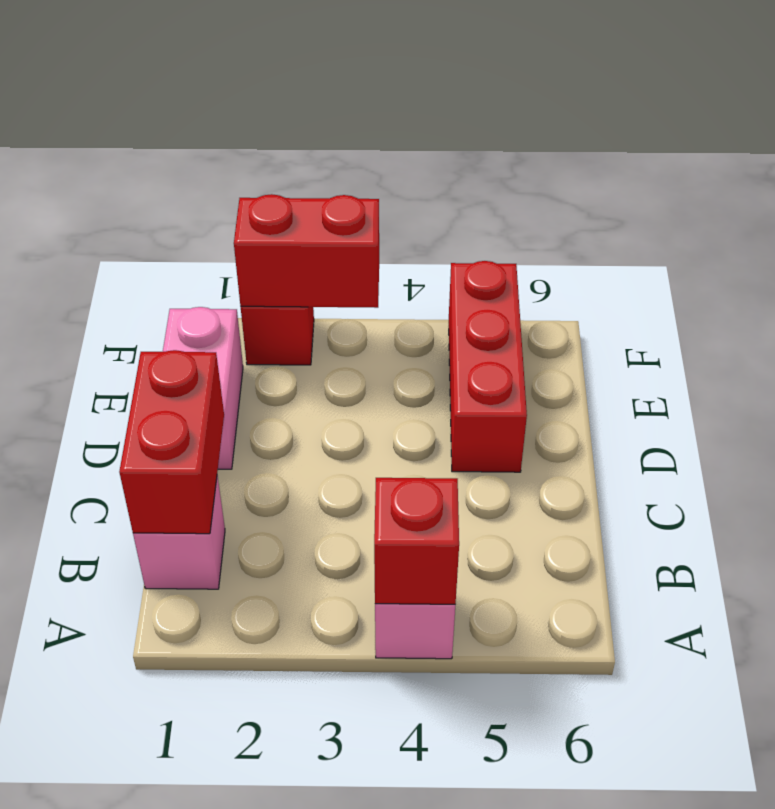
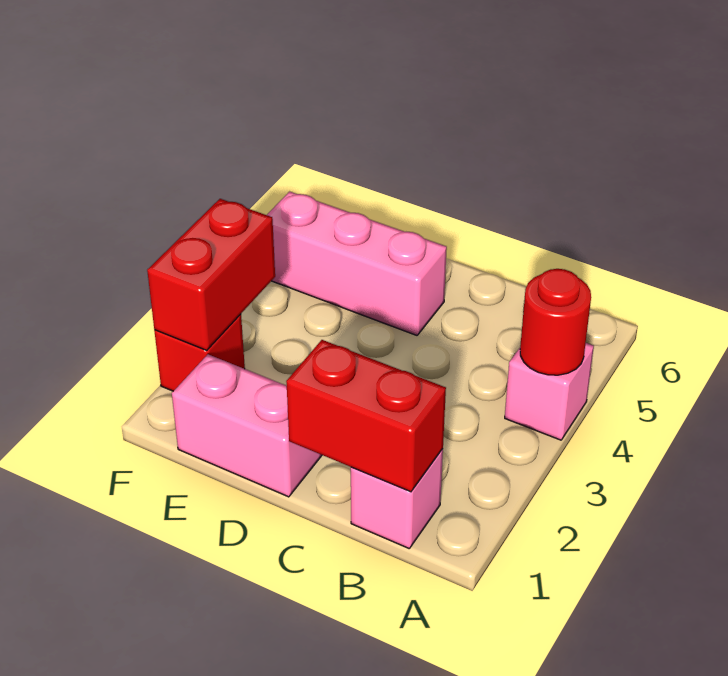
red brick A4 level 2 -> red round brick A4 level 2
red brick D5:F5 level 1 -> pink brick D5:F5 level 1

